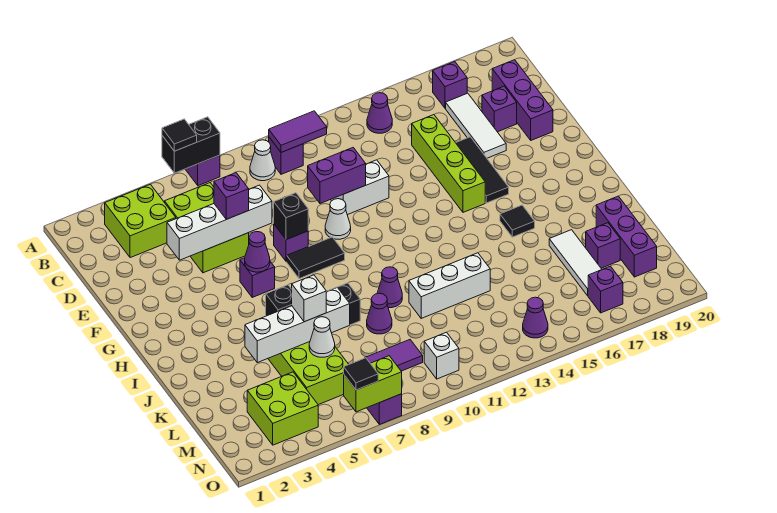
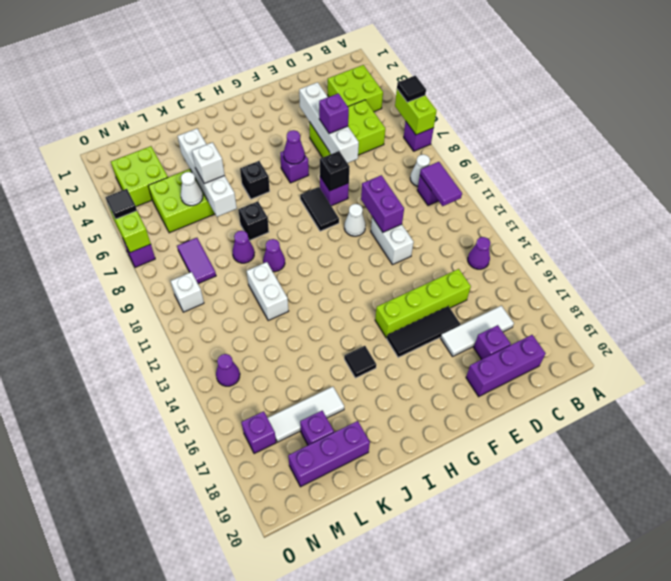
black brick A6:A7 level 2 -> lime brick A6:A7 level 2
purple brick B17 level 1 -> none
white brick K11:K13 level 1 -> white brick K11:K12 level 1

